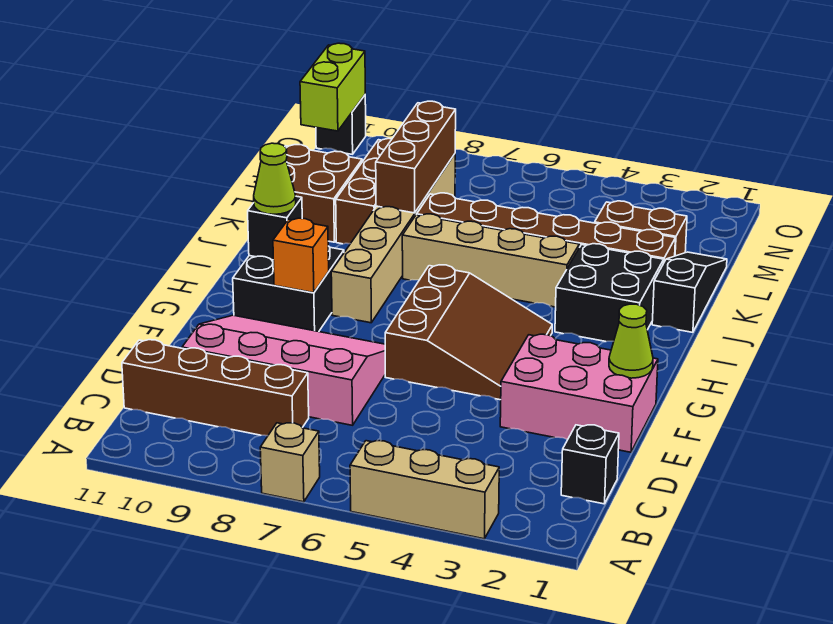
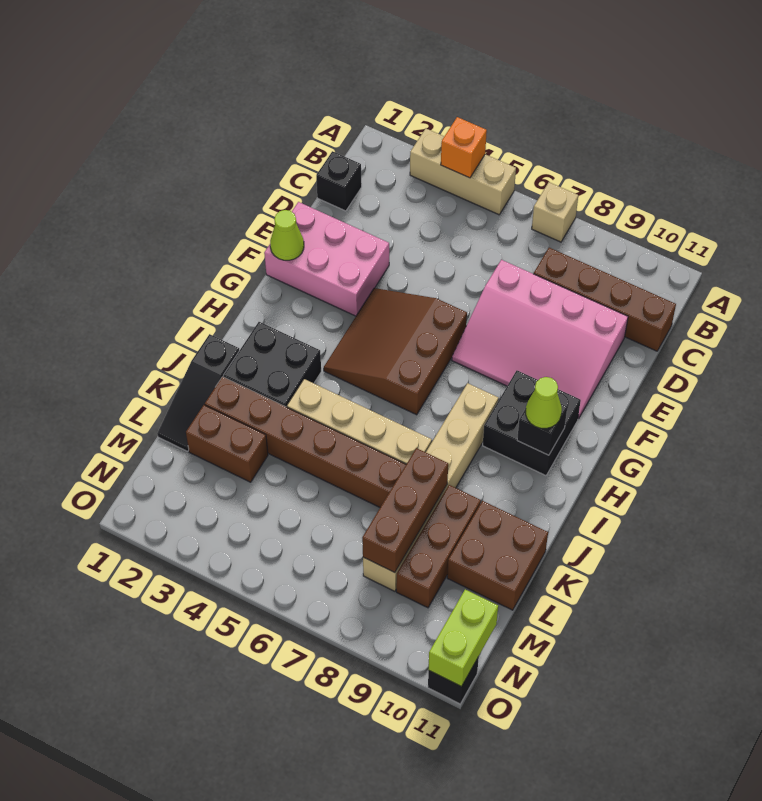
orange brick G9 level 2 -> orange brick A4 level 2

